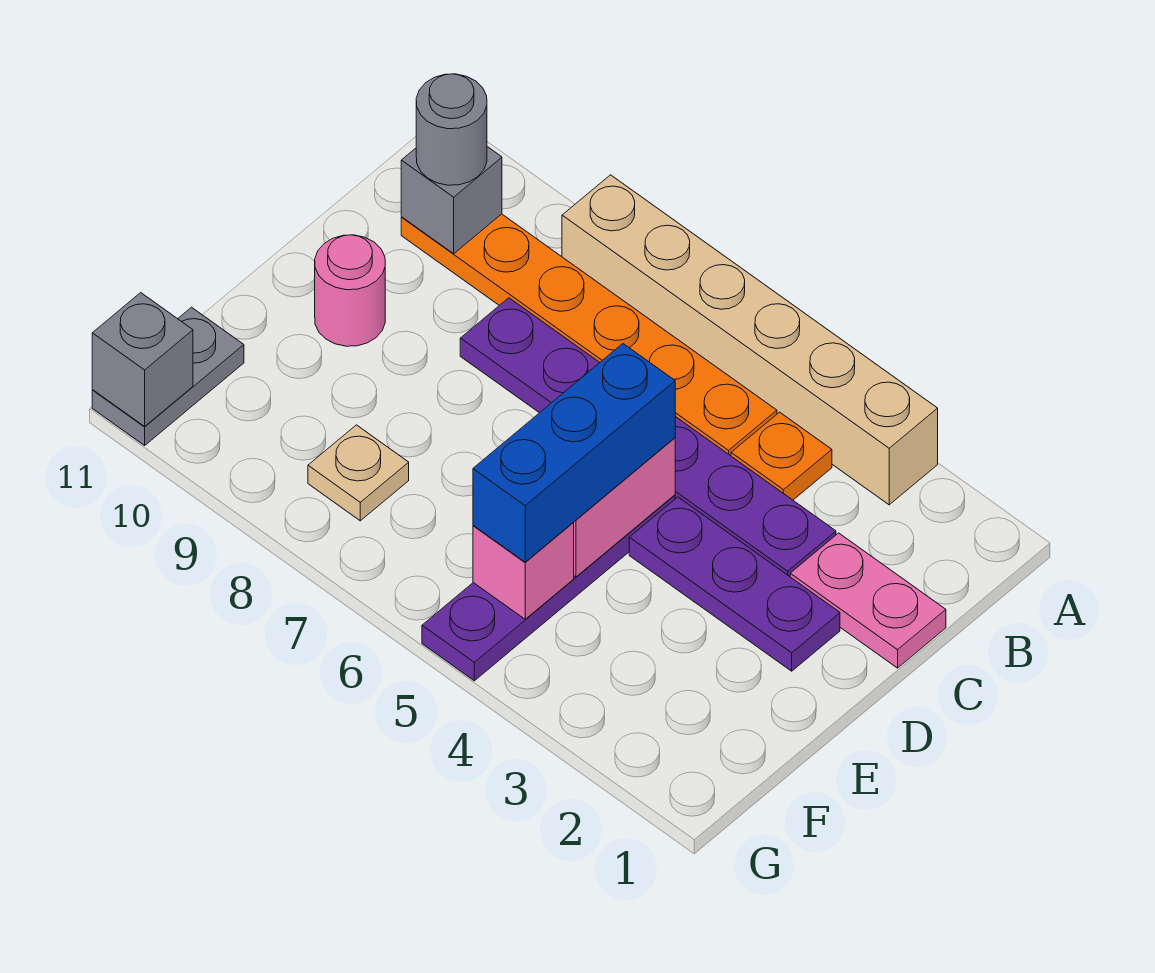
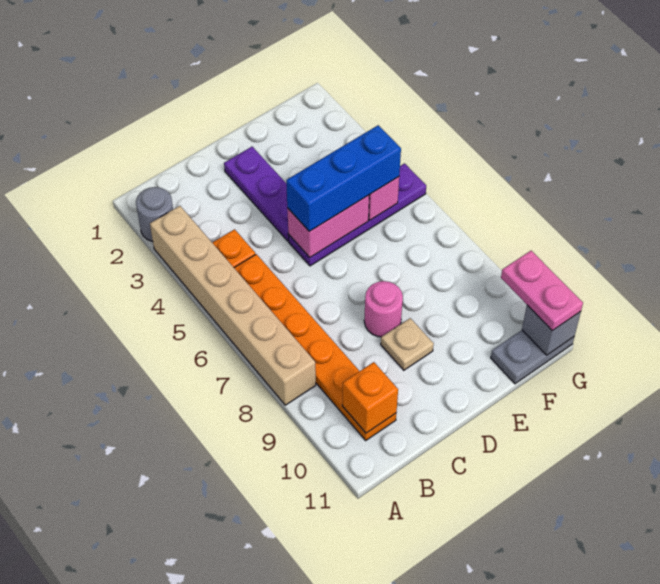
grey brick B10 level 2 -> orange brick B10 level 2
grey round brick B10 level 3 -> grey round brick A2 level 1
pink plate C1:C2 level 1 -> pink plate G10:G11 level 3
purple plate C3:C8 level 1 -> none
pink round brick D10 level 1 -> pink round brick D8 level 1
tan plate F8 level 1 -> tan plate D9 level 1

